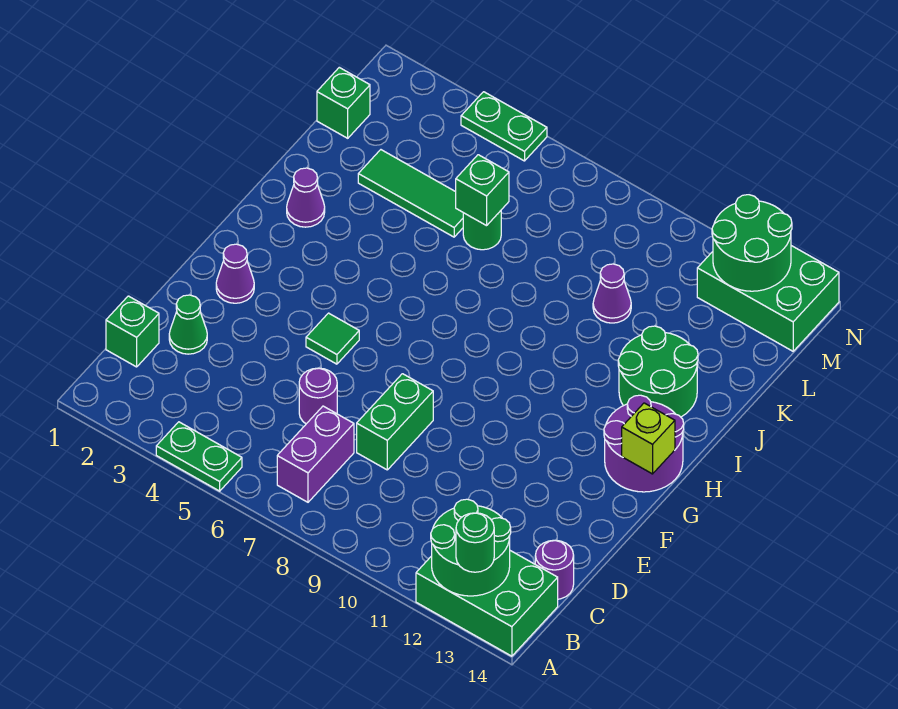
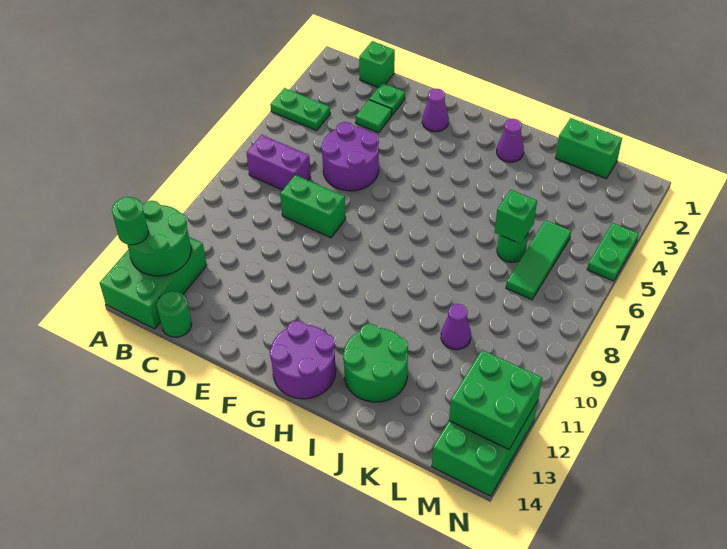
green plate A4:A5 level 1 -> green plate A4:B4 level 1
purple round brick C14 level 1 -> green round brick C14 level 1
green cone D2 level 1 -> green plate D2 level 1
purple round brick D6 level 1 -> purple round brick D5:E6 level 1
green tile F5 level 1 -> green tile D3 level 1
lime brick G14 level 2 -> none
green tile K3:K5 level 1 -> green tile L5:L7 level 1
green brick L1 level 1 -> green brick K1:L1 level 1
green round brick M12:N13 level 2 -> green brick M12:N13 level 2

